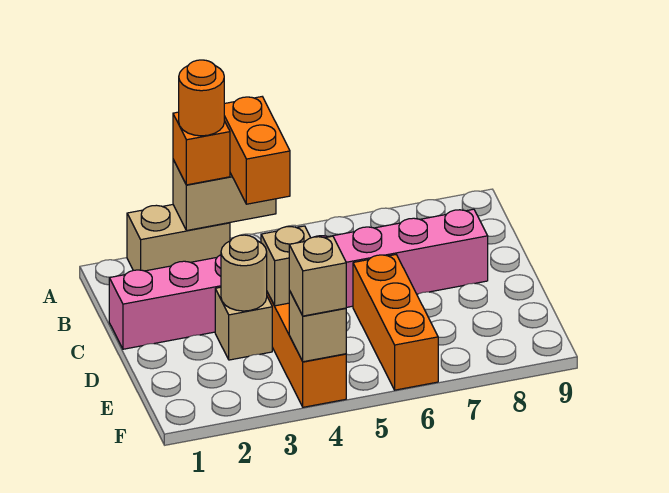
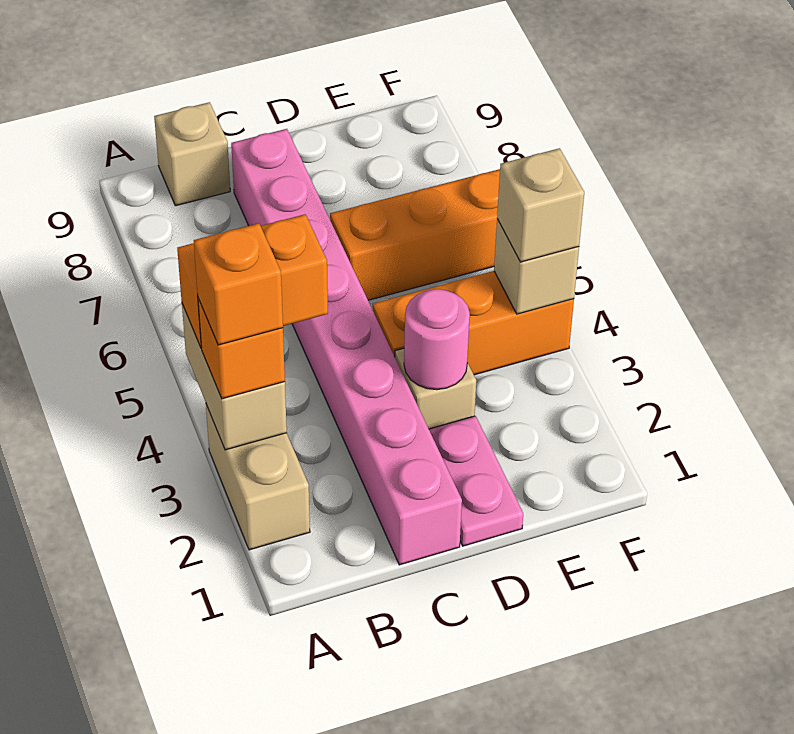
orange round brick A3 level 4 -> orange brick A3 level 4
none -> pink plate D1:D2 level 1
tan round brick D3 level 2 -> pink round brick D3 level 2
tan brick D4 level 2 -> tan brick B9 level 1

